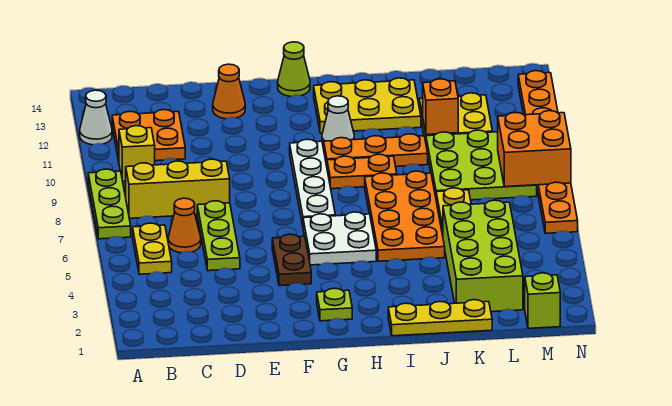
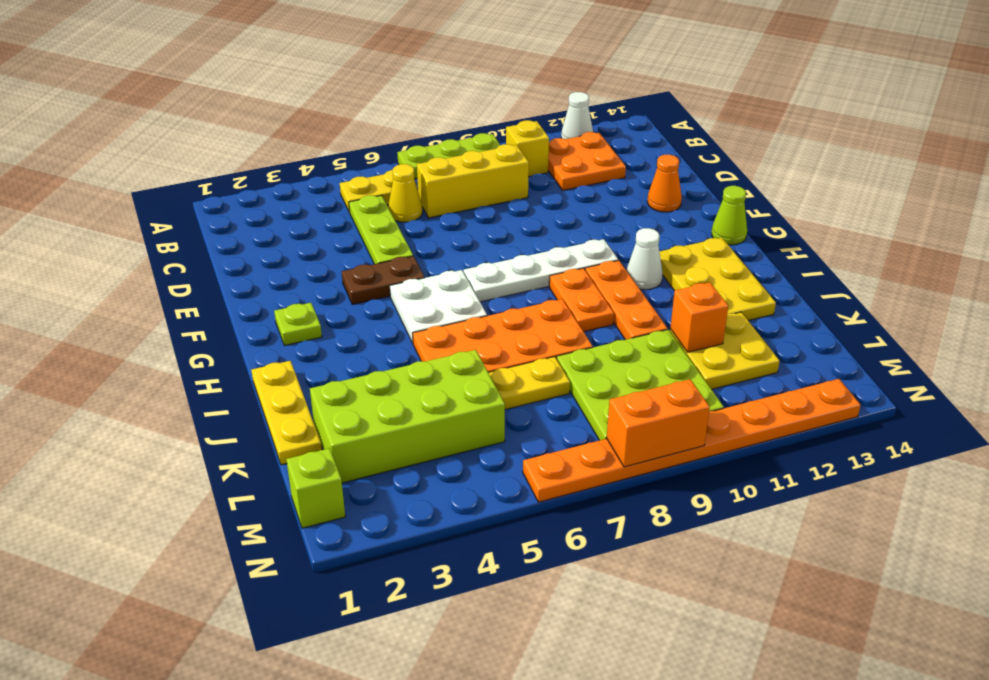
yellow brick B8:D8 level 1 -> yellow brick C7:C9 level 1
orange cone C6 level 1 -> yellow cone C6 level 1
lime plate D5:D7 level 1 -> lime plate C5:E5 level 1
orange brick M8:N9 level 2 -> orange brick N8:N9 level 2

